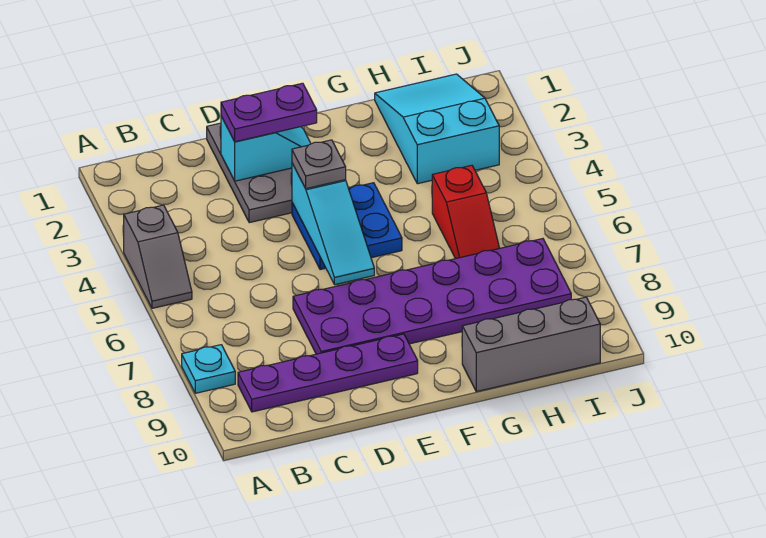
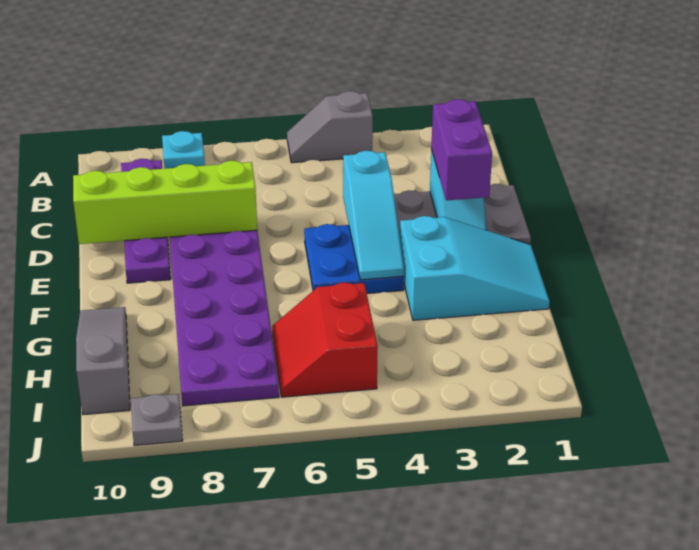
purple plate D2:E2 level 3 -> purple brick D2:E2 level 3
none -> lime brick D7:D10 level 2
cyan slope E4:E6 level 2 top 4 -> cyan slope D4:F4 level 2 top D
grey plate E4 level 3 -> grey plate J9 level 1
grey brick G10:I10 level 1 -> grey slope G10:I10 level 1 top I
cyan slope H1:I3 level 1 top 3 -> cyan slope F1:G3 level 1 top 3
red slope H5:H6 level 1 top 5 -> red slope H5:I6 level 1 top 5

